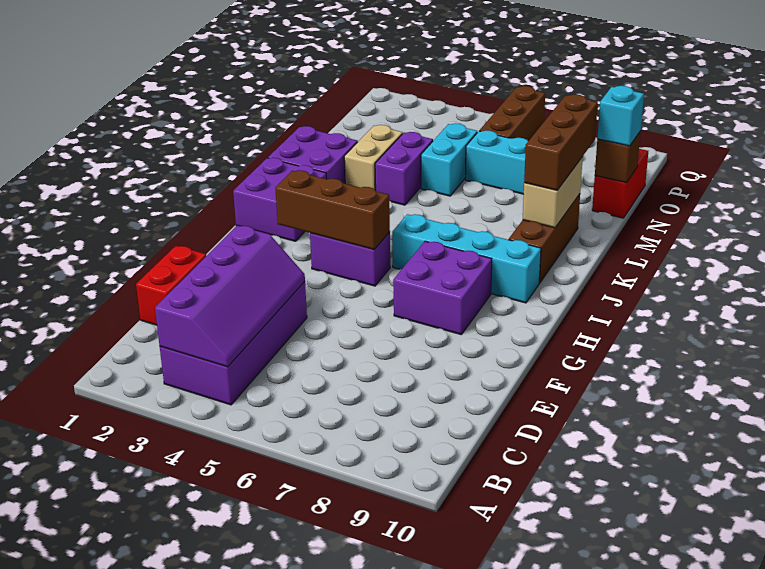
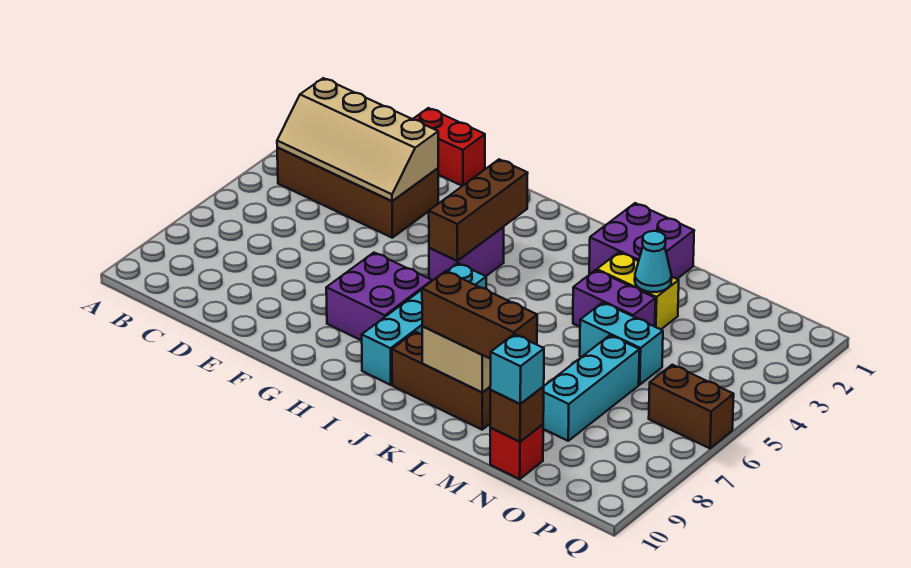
purple brick B3:E4 level 1 -> brown brick B3:E4 level 1
purple slope B3:E4 level 2 top 3 -> tan slope B3:E4 level 2 top 3
purple brick I1:J2 level 1 -> none
tan brick L3:M3 level 1 -> yellow brick L3:M3 level 1
none -> cyan cone M3 level 2
red brick N10:O10 level 1 -> red brick N10 level 1
brown brick O6:Q6 level 1 -> brown brick P6:Q6 level 1

